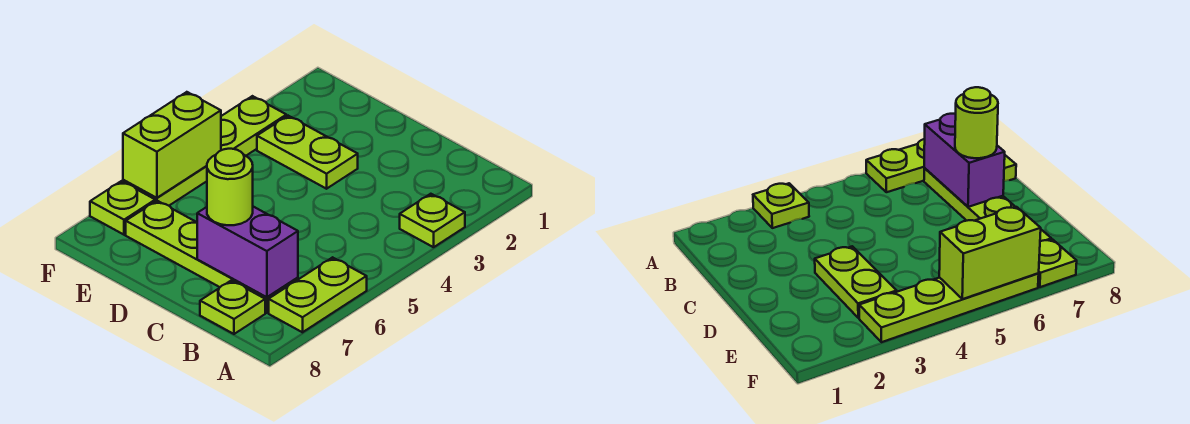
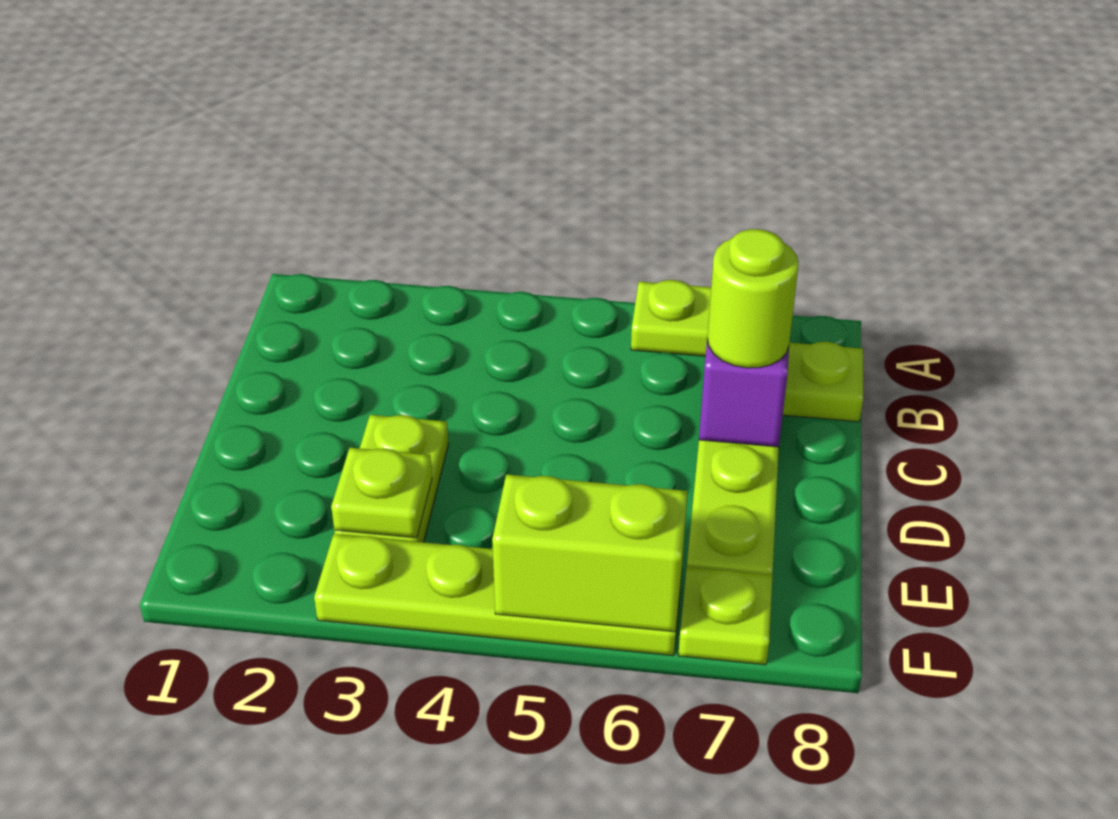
lime plate A3 level 1 -> lime plate E3 level 2

